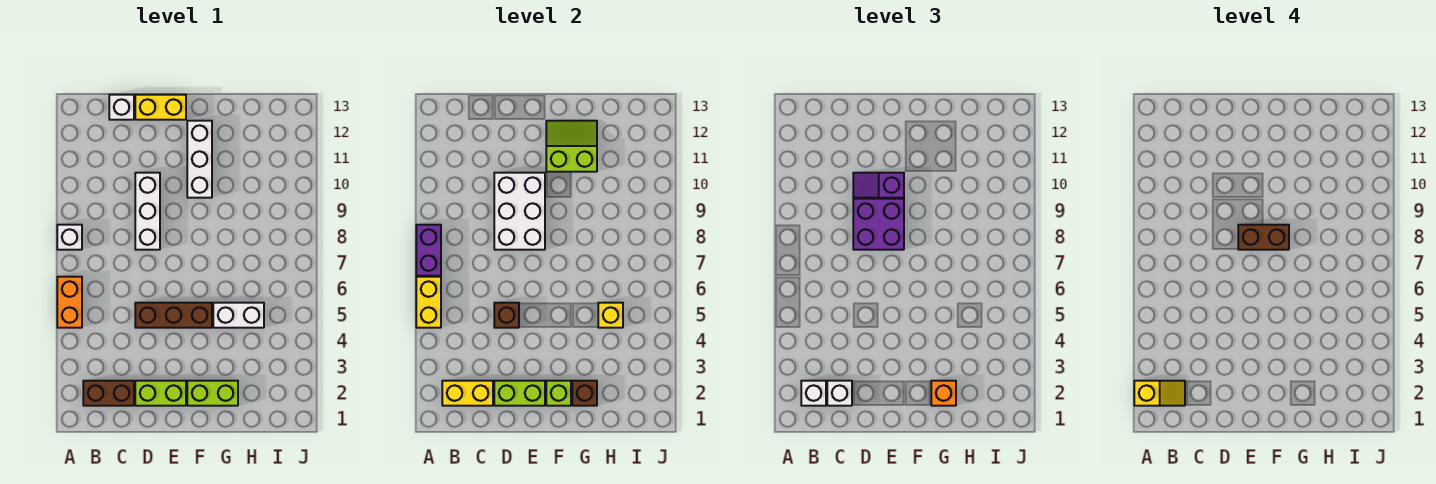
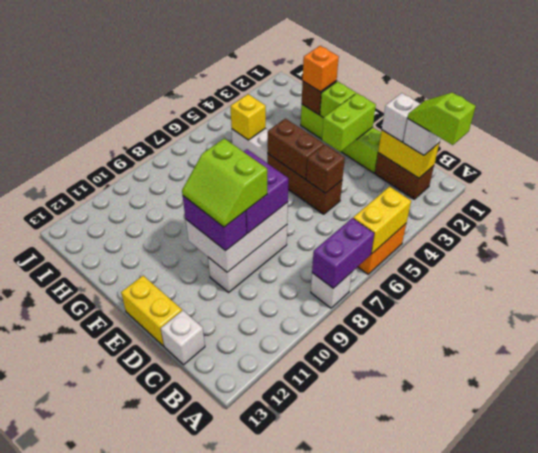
yellow slope A2:B2 level 4 top A -> lime slope A2:B2 level 4 top A
lime brick D2:E2 level 2 -> lime brick E2:E3 level 2
purple slope D10:E10 level 3 top E -> purple brick D10:E10 level 3
brown brick E8:F8 level 4 -> brown brick E5:F5 level 2
white brick F10:F12 level 1 -> none
lime slope F11:G12 level 2 top 11 -> lime slope D9:E10 level 4 top 9

